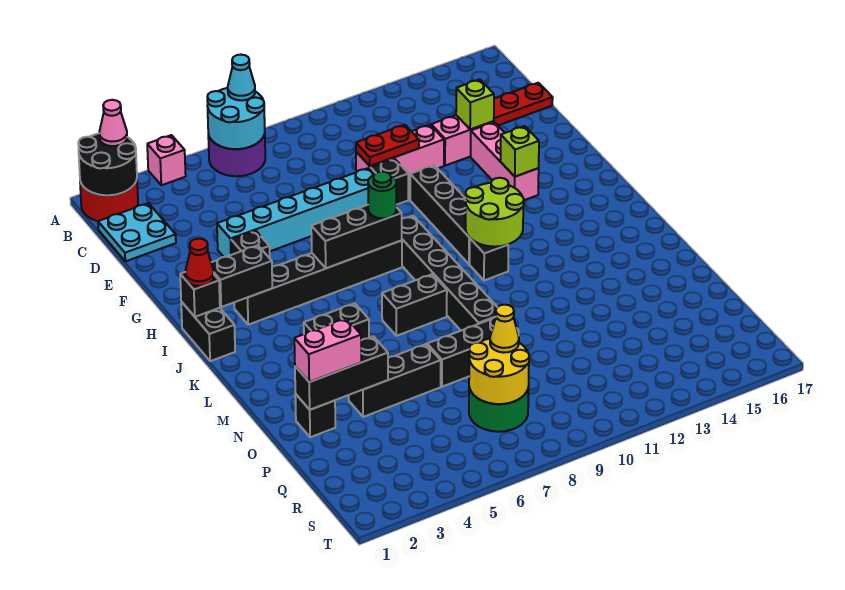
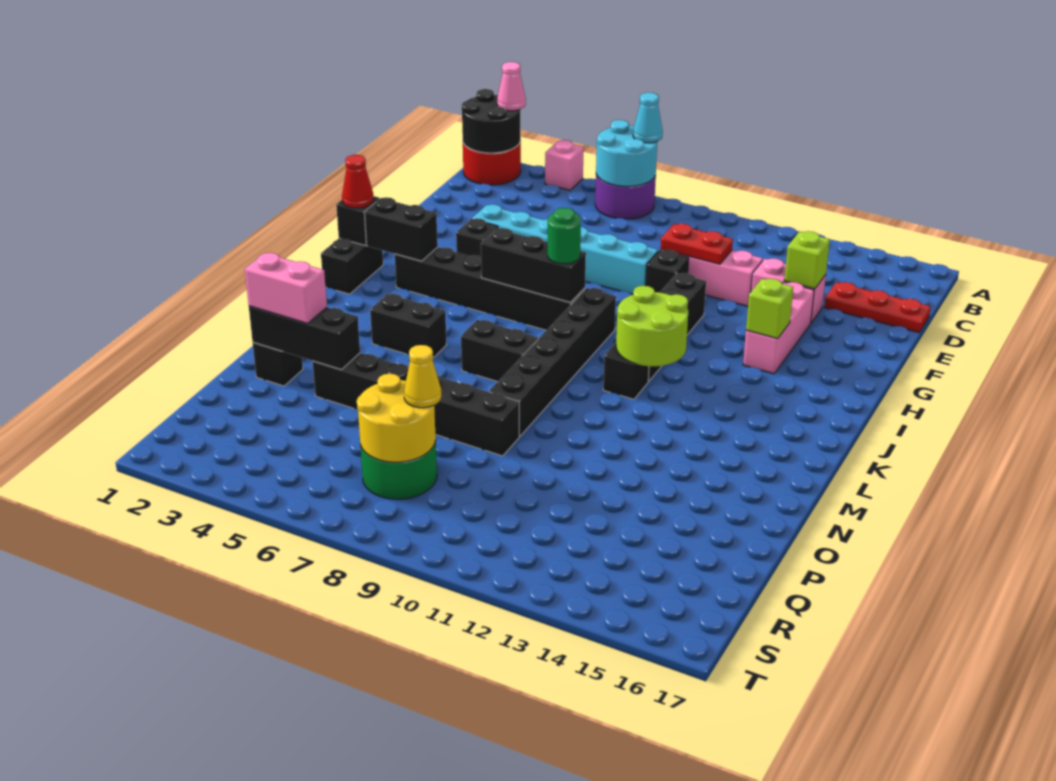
cyan plate C1:D2 level 1 -> none

